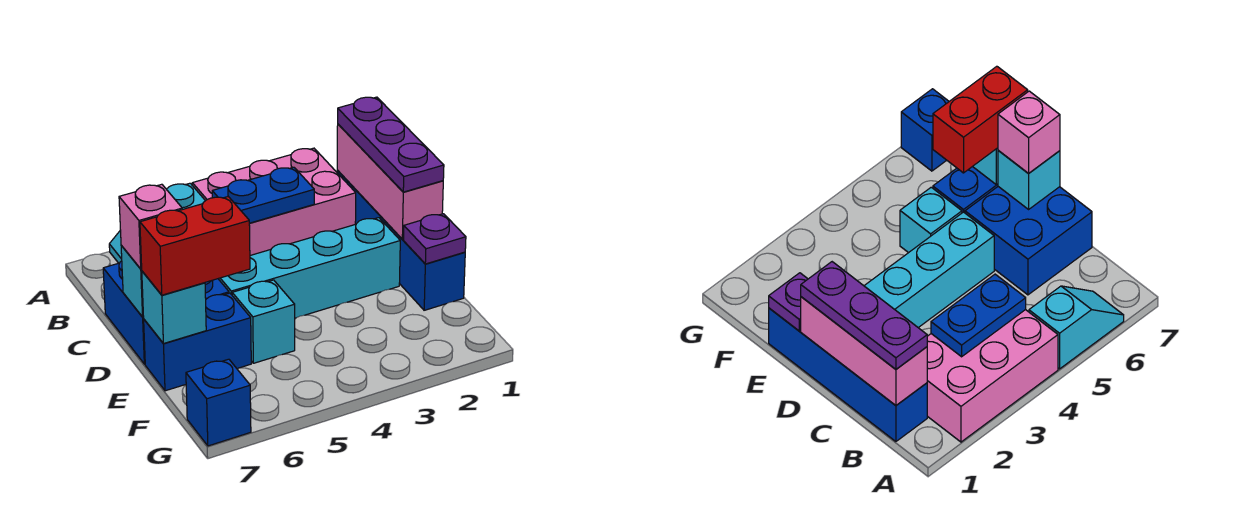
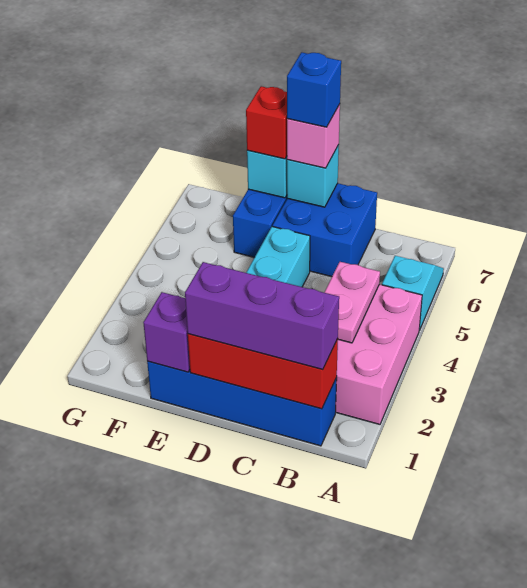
pink brick B1:D1 level 2 -> red brick B1:D1 level 2
purple plate B1:D1 level 3 -> purple brick B1:D1 level 3
blue plate B3:B4 level 2 -> pink plate B3:B4 level 2
purple plate E1 level 2 -> purple brick E1 level 2
cyan brick E5 level 1 -> none
red brick E6:E7 level 3 -> red brick E7 level 3
blue brick G7 level 1 -> blue brick D7 level 4

